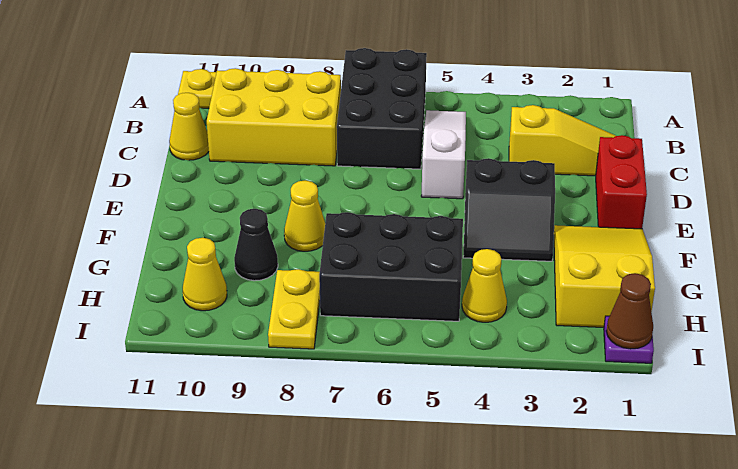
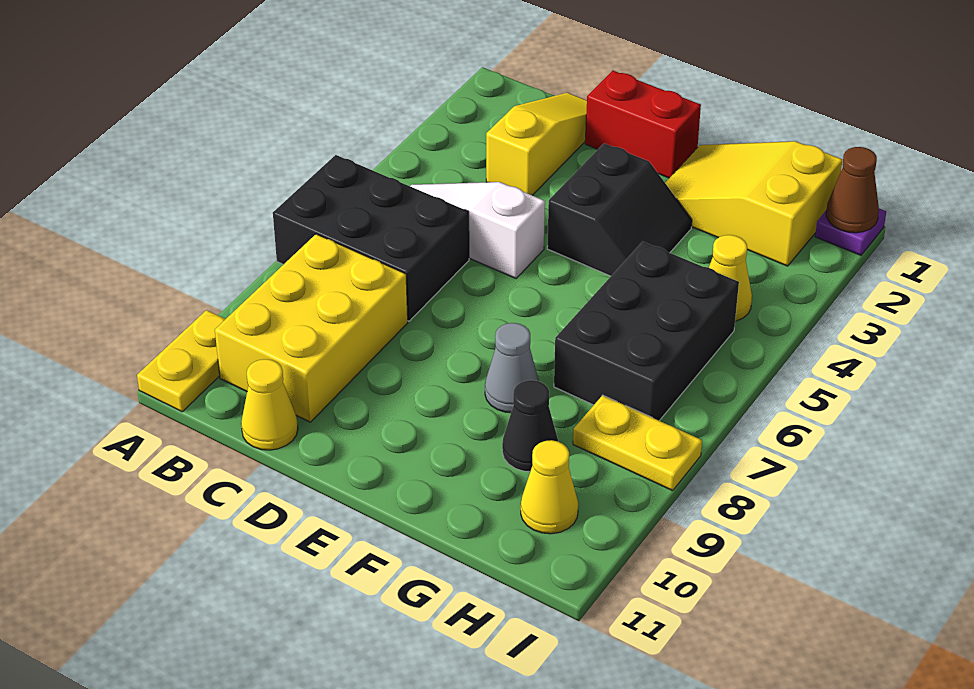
yellow cone F8 level 1 -> grey cone F8 level 1

